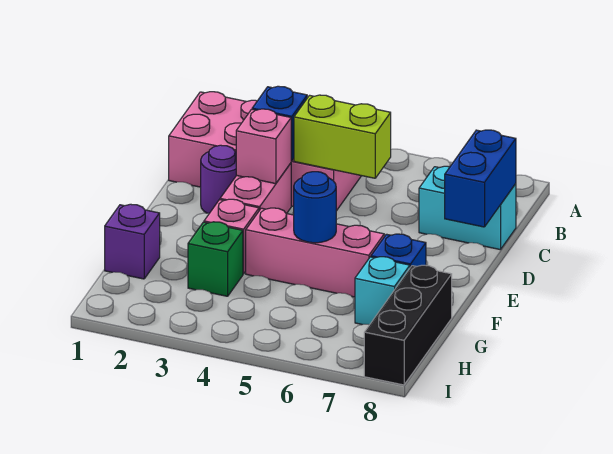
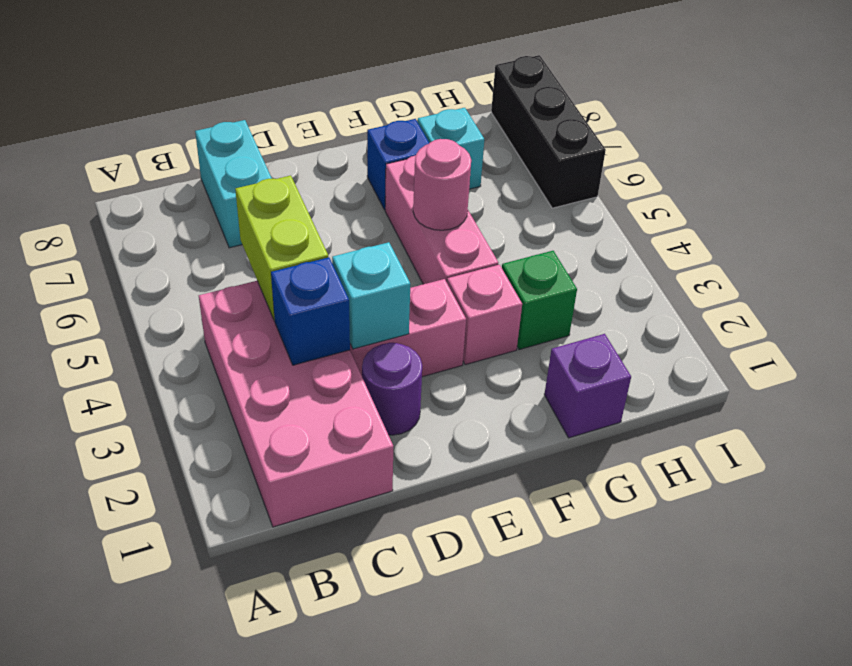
blue brick C8:D8 level 2 -> none
pink brick D3 level 2 -> cyan brick D3 level 2
blue round brick F5 level 2 -> pink round brick F5 level 2
black brick G8:I8 level 1 -> black brick I6:I8 level 1

